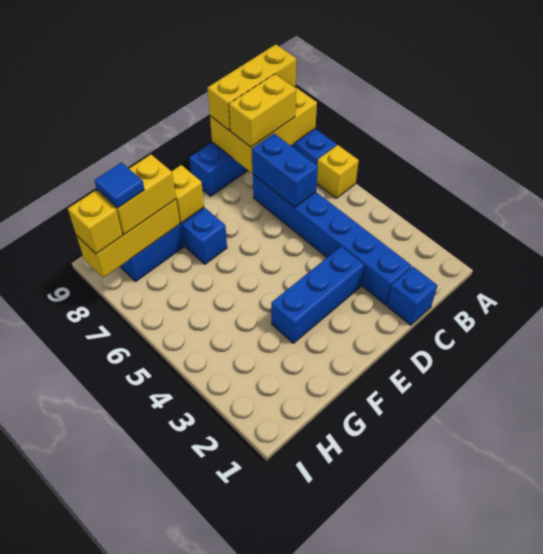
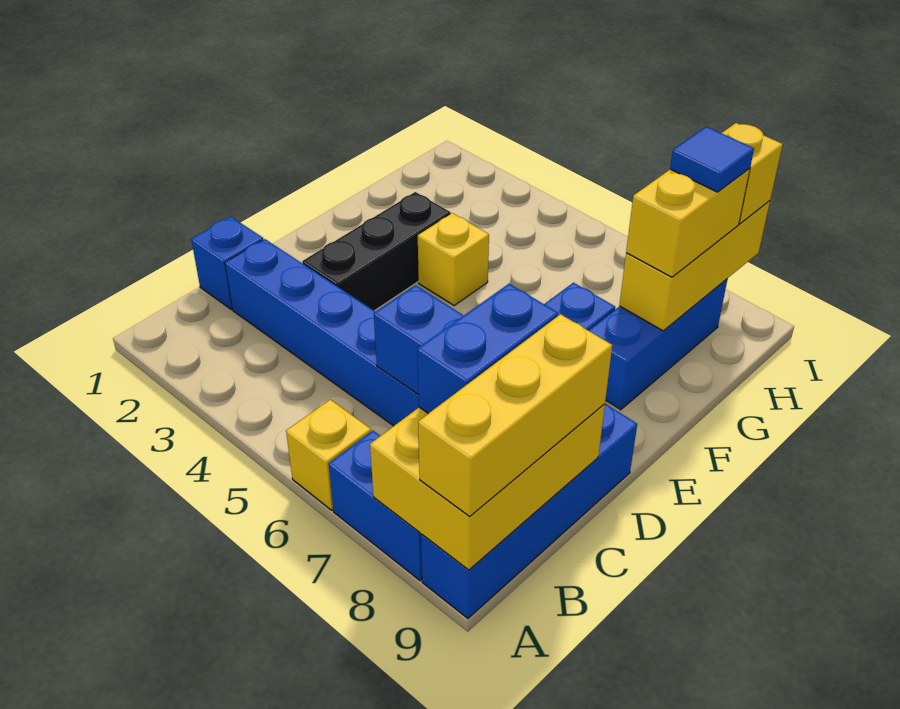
yellow brick B8:C8 level 3 -> blue brick B8:C8 level 3
blue brick D3:F3 level 1 -> black brick D3:F3 level 1
yellow brick F8 level 2 -> yellow brick F4 level 1

